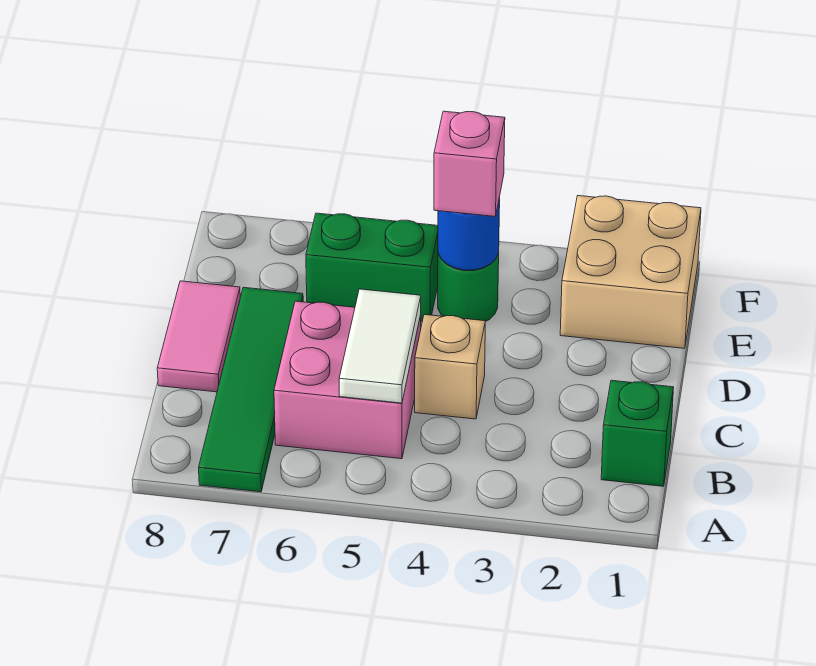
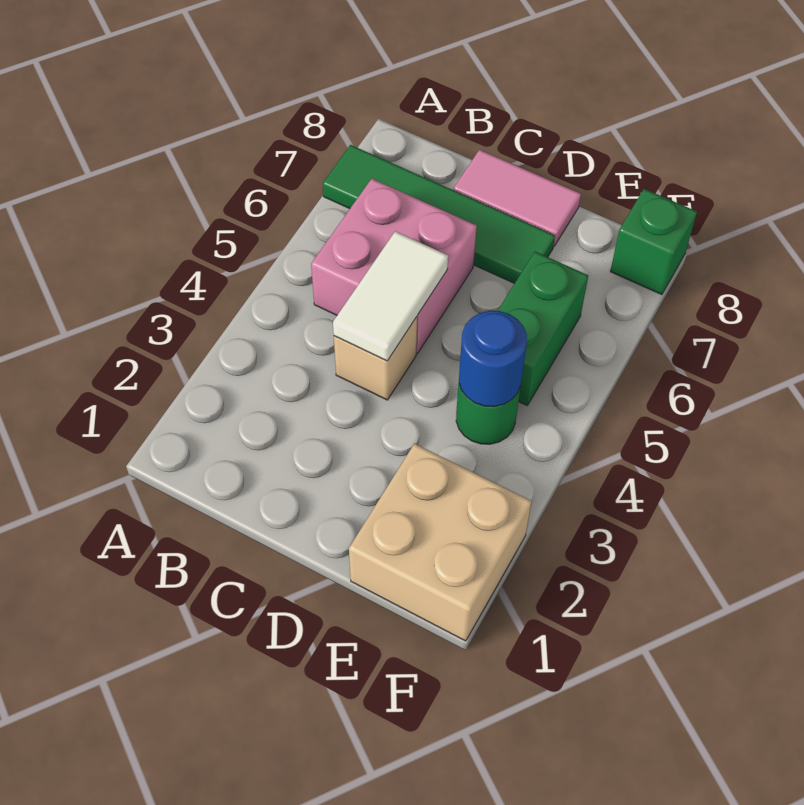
green brick B1 level 1 -> green brick F8 level 1
white tile B5:C5 level 2 -> white tile C4:C5 level 2
pink brick E4 level 3 -> none

